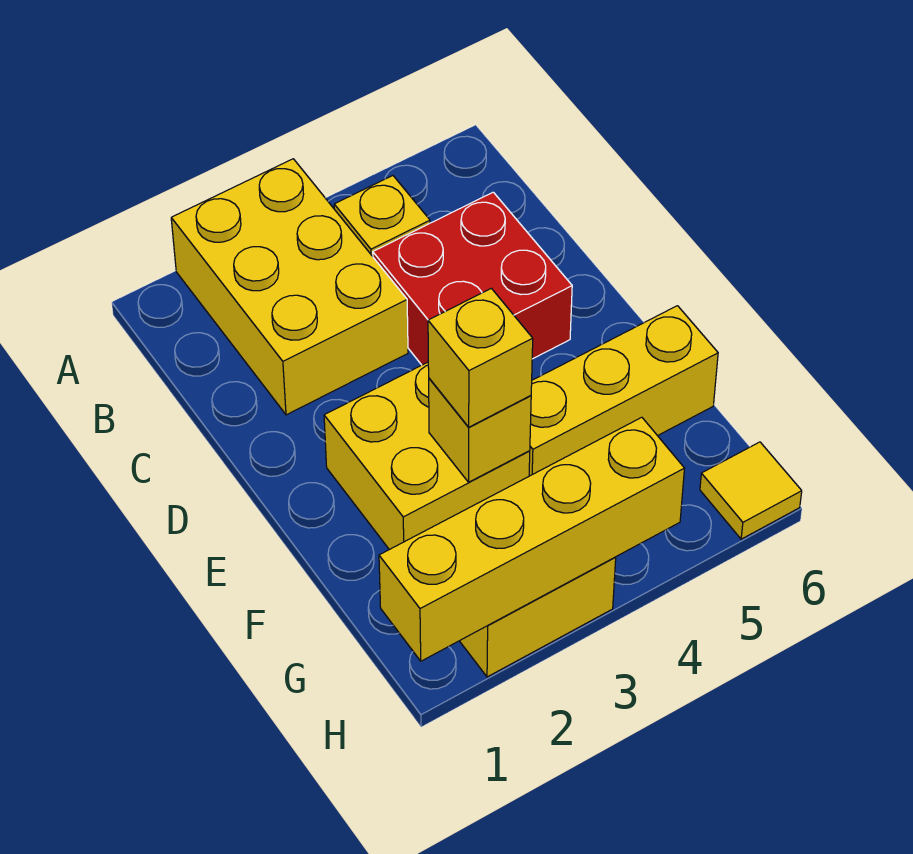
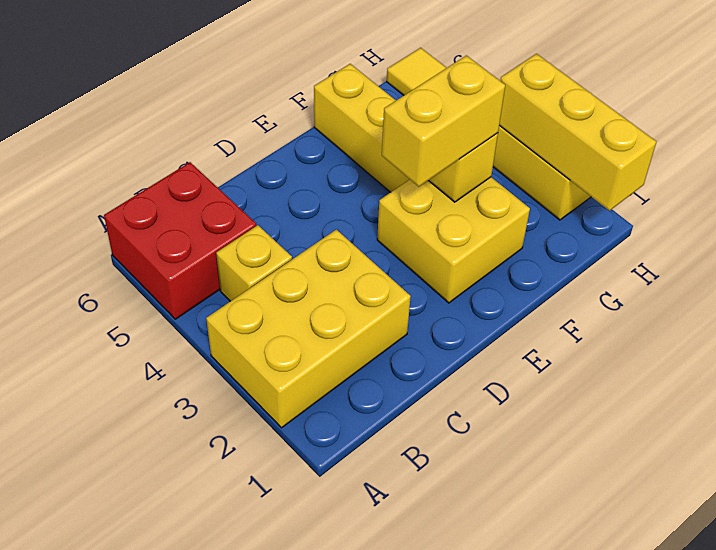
red brick C4:D5 level 1 -> red brick A5:B6 level 1
yellow brick F3 level 3 -> yellow brick E3:F3 level 3
yellow brick H1:H4 level 2 -> yellow brick H1:H3 level 2

